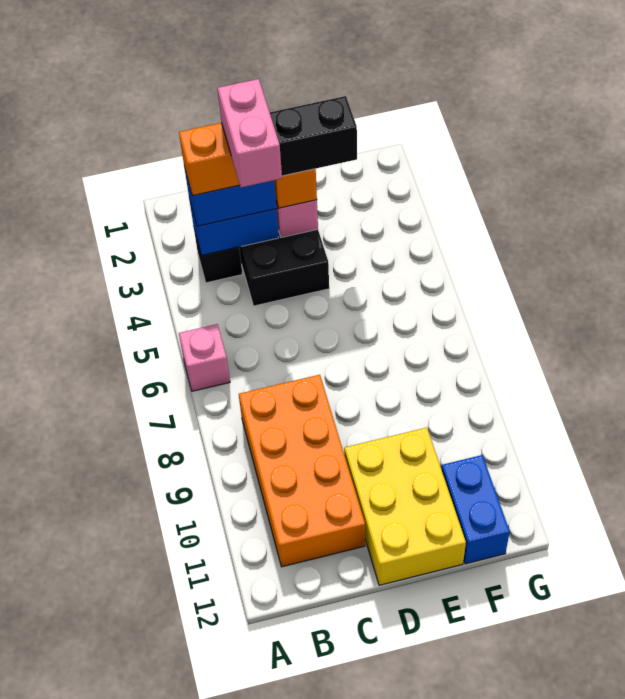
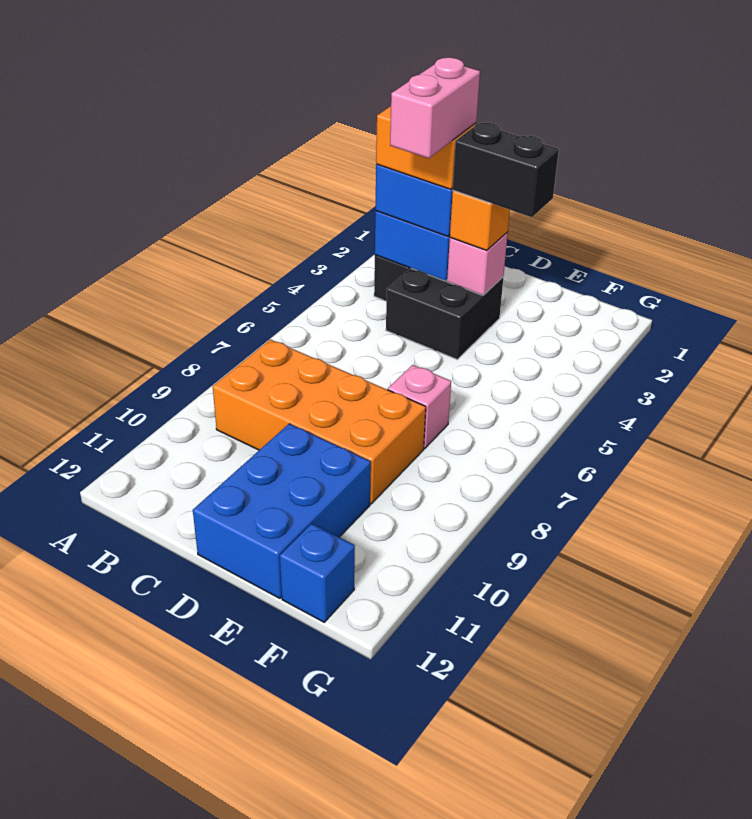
pink brick A6 level 1 -> pink brick E7 level 1
orange brick B8:C11 level 1 -> orange brick B8:E9 level 1
yellow brick D10:E12 level 1 -> blue brick D10:E12 level 1
blue brick F11:F12 level 1 -> blue brick F12 level 1

